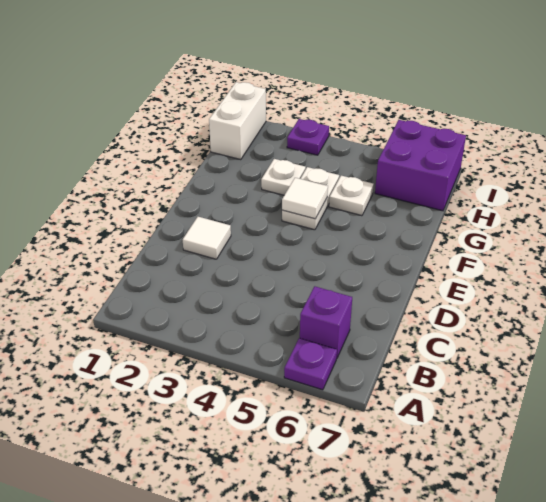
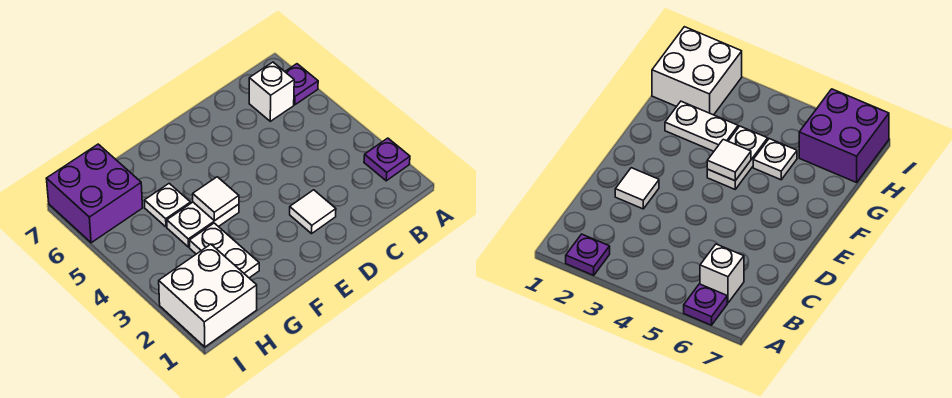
purple brick B6 level 1 -> white brick B6 level 1
white plate G3 level 1 -> white plate G2:G3 level 1
white brick H1:I1 level 1 -> white brick H1:I2 level 1
purple plate I3 level 1 -> purple plate A2 level 1

